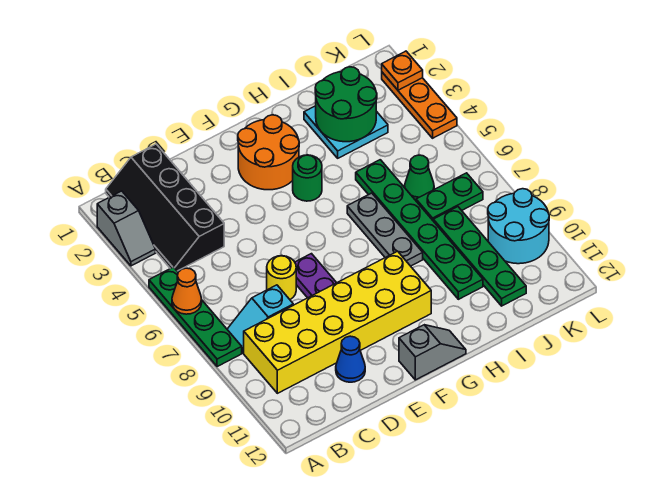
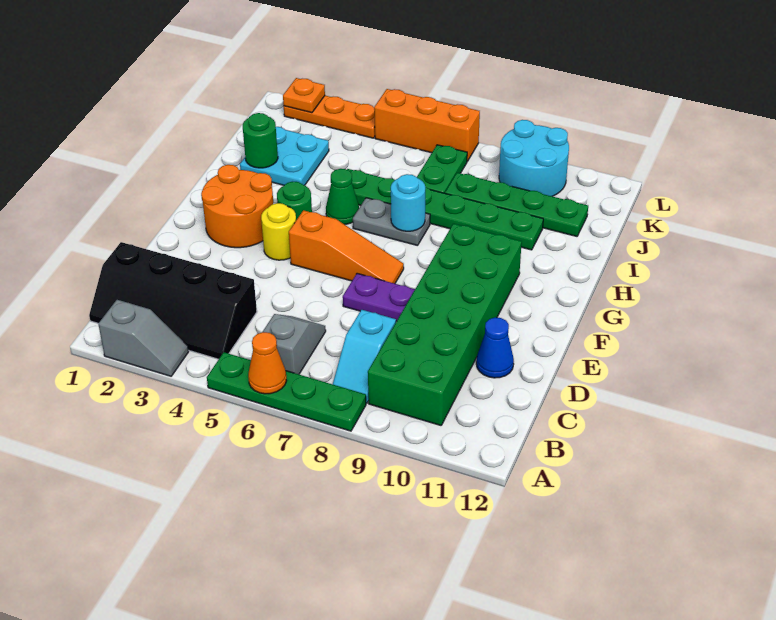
yellow brick B9:G10 level 1 -> green brick B9:G10 level 1
yellow round brick D7 level 1 -> yellow round brick F4 level 1
none -> orange slope F5:F7 level 1 top 5
grey slope F12:G12 level 1 top F -> grey slope B6:C6 level 1 top B
grey plate H6:H8 level 1 -> grey plate H6:H7 level 1
none -> cyan round brick H7 level 2
green round brick I2:J3 level 2 -> green round brick I2 level 2
green cone J6 level 1 -> green cone H5 level 1
none -> orange brick L5:L7 level 1

